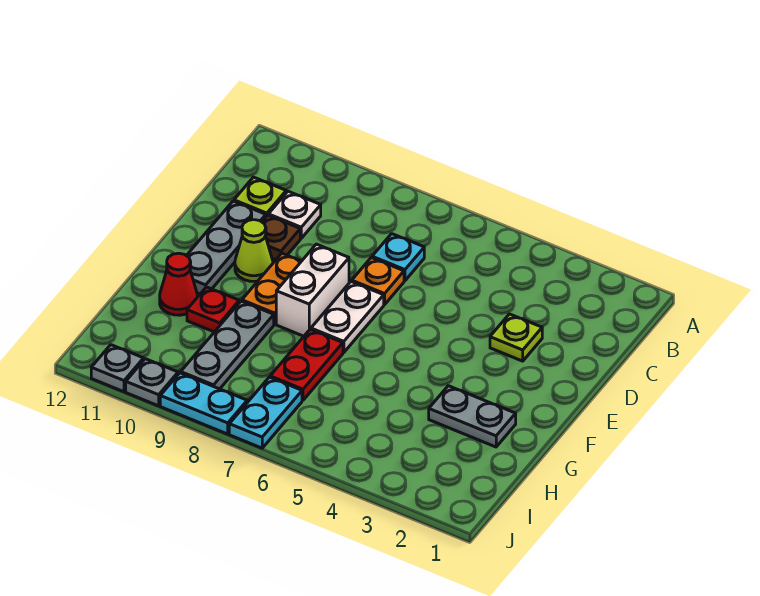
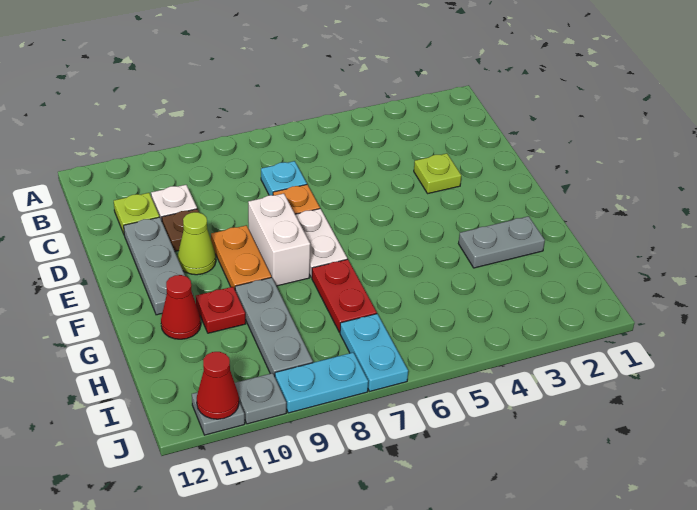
none -> red cone J11 level 2

